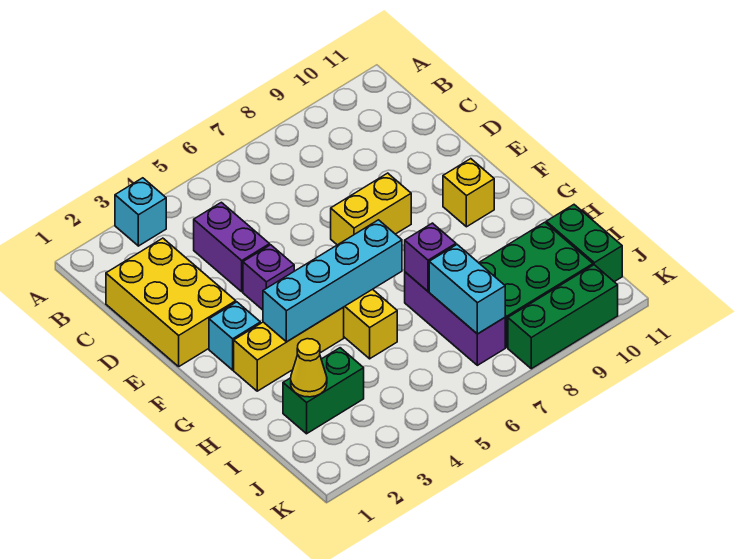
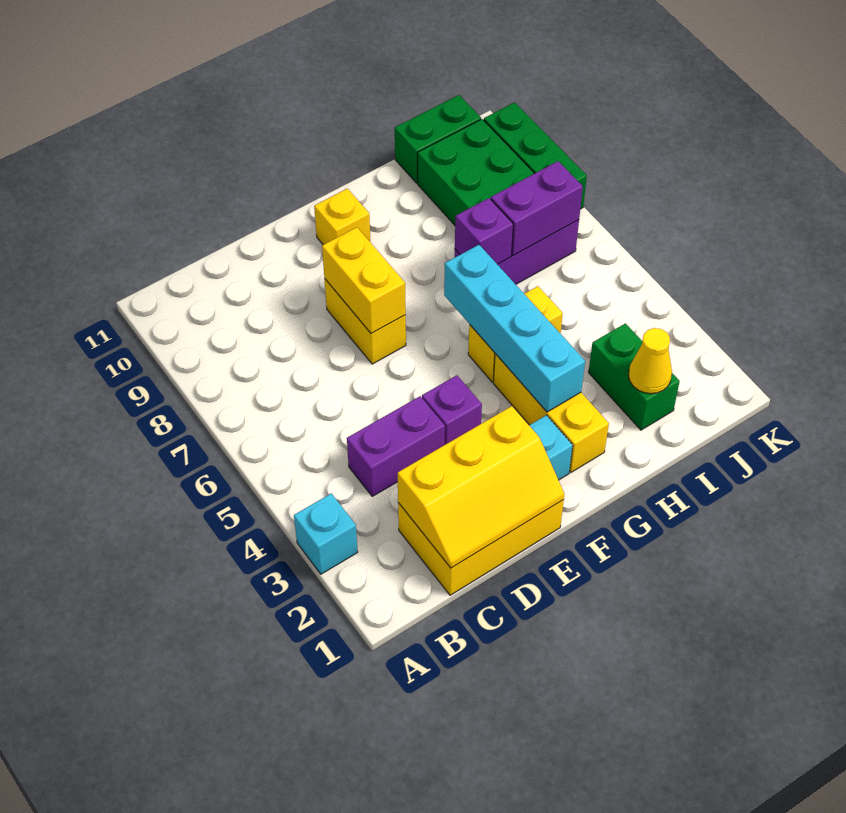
none -> yellow slope C1:E2 level 2 top 2
none -> yellow brick E7:E8 level 2
cyan brick I7:J7 level 2 -> purple brick I7:J7 level 2

